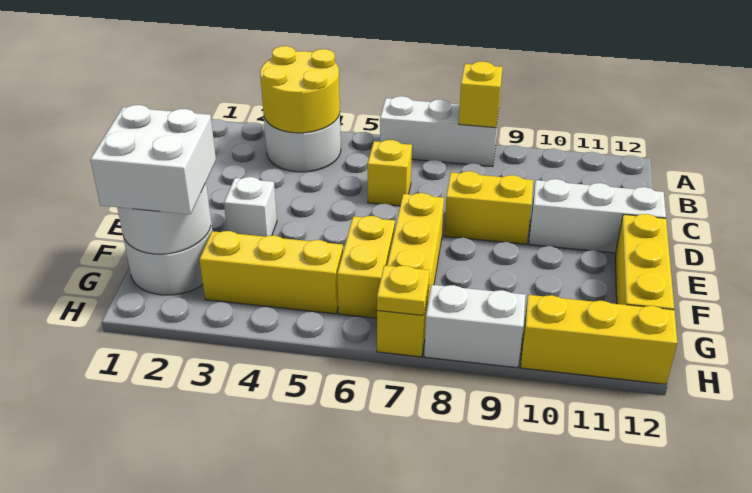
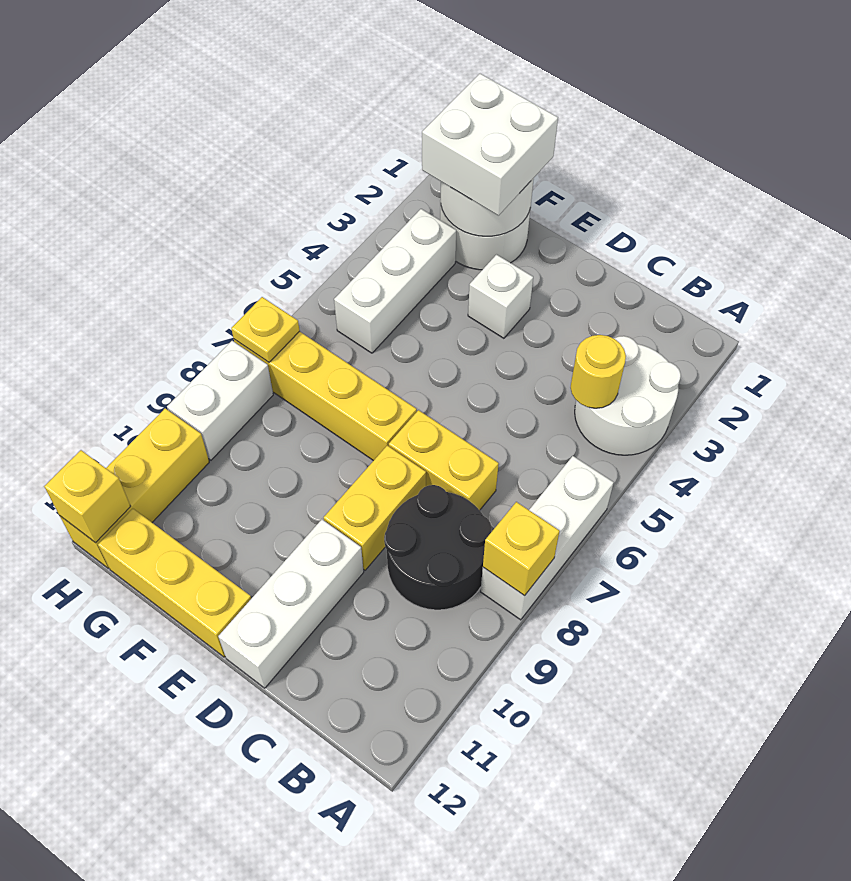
yellow round brick A3:B4 level 2 -> yellow round brick B4 level 2
none -> black round brick B8:C9 level 1
yellow brick C6 level 1 -> yellow brick H12 level 2
yellow brick F6:G6 level 1 -> yellow brick C7:D7 level 1
yellow brick G3:G5 level 1 -> white brick G3:G5 level 1

